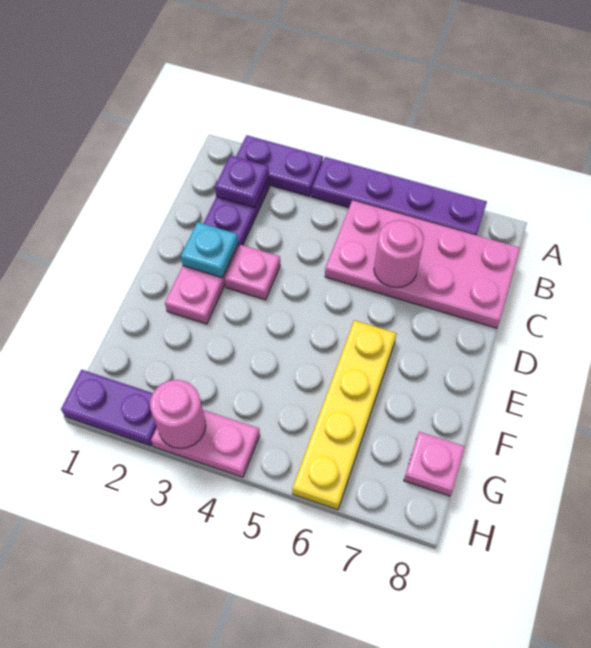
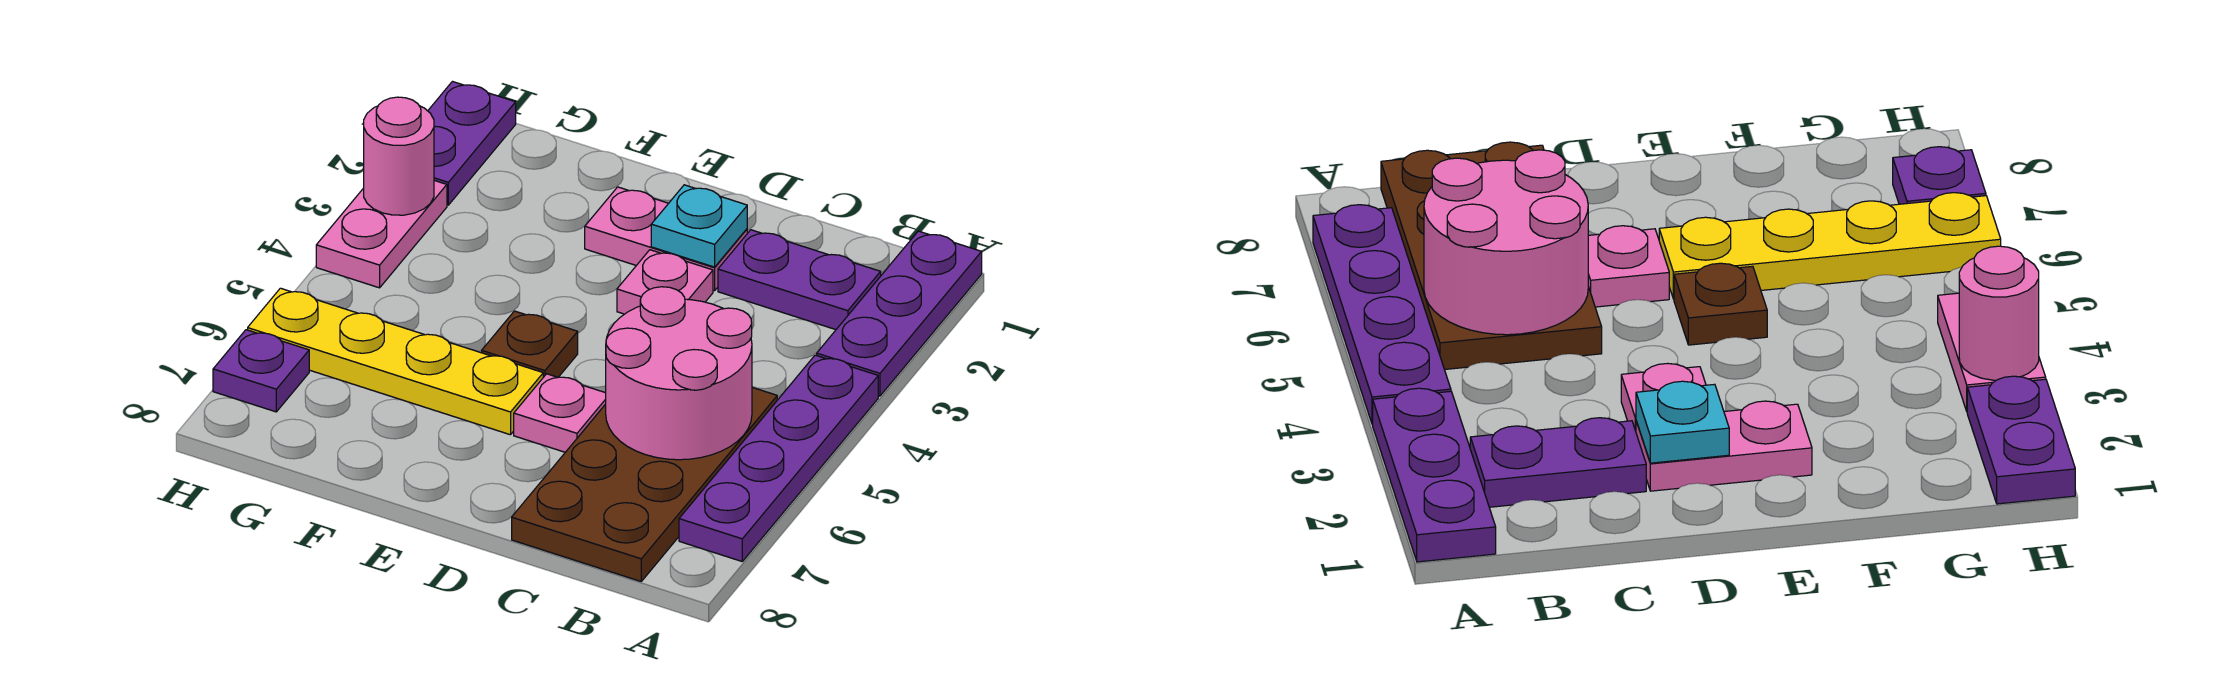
purple plate A2:A3 level 1 -> purple plate A1:A3 level 1
purple plate B2 level 2 -> purple plate H7 level 1
pink plate B5:C8 level 1 -> brown plate B5:C8 level 1
pink round brick C6 level 2 -> pink round brick B5:C6 level 2
none -> brown plate E5 level 1
pink plate G8 level 1 -> pink plate D6 level 1

